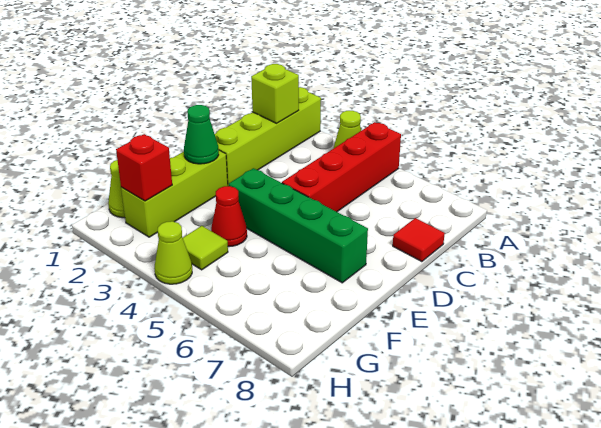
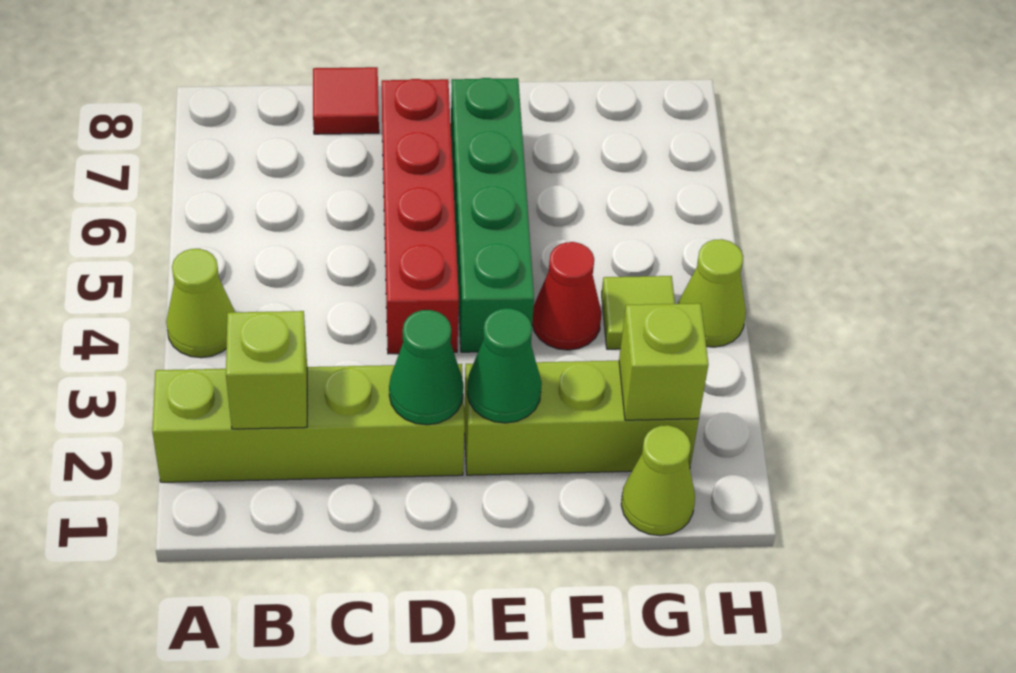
red brick A5:D5 level 1 -> red brick D4:D7 level 1
none -> green cone D2 level 2
red brick G2 level 2 -> lime brick G2 level 2

